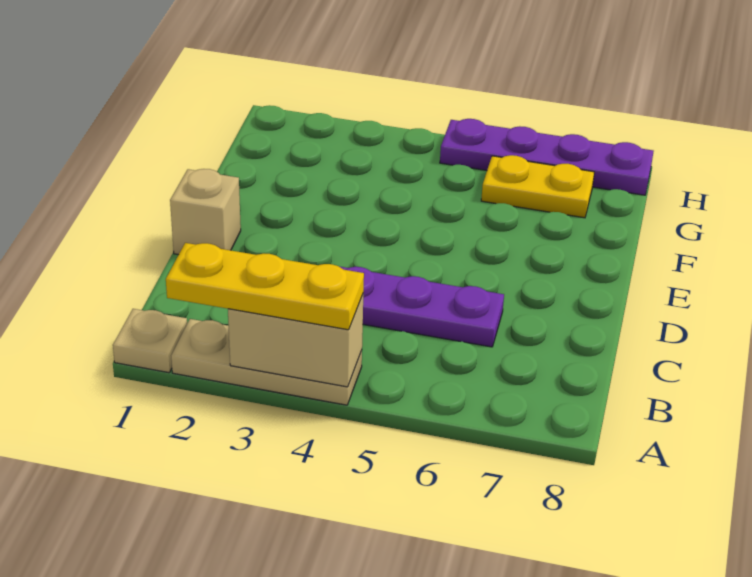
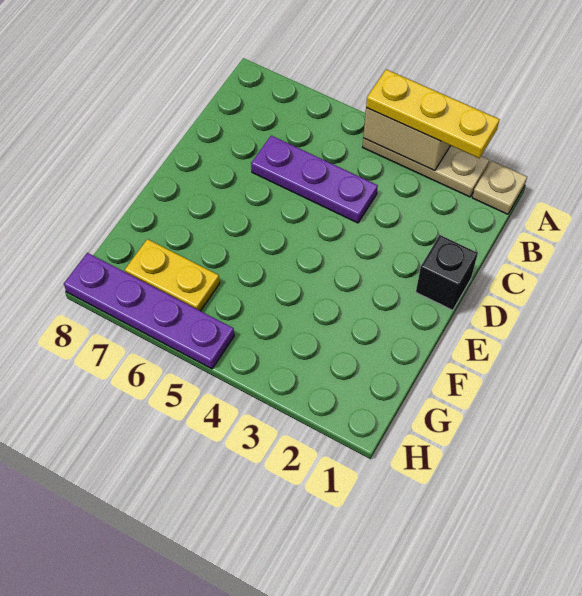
tan brick D1 level 1 -> black brick D1 level 1

